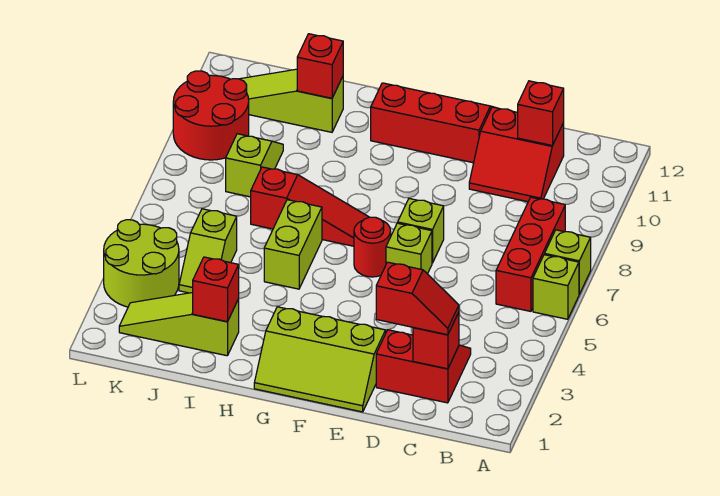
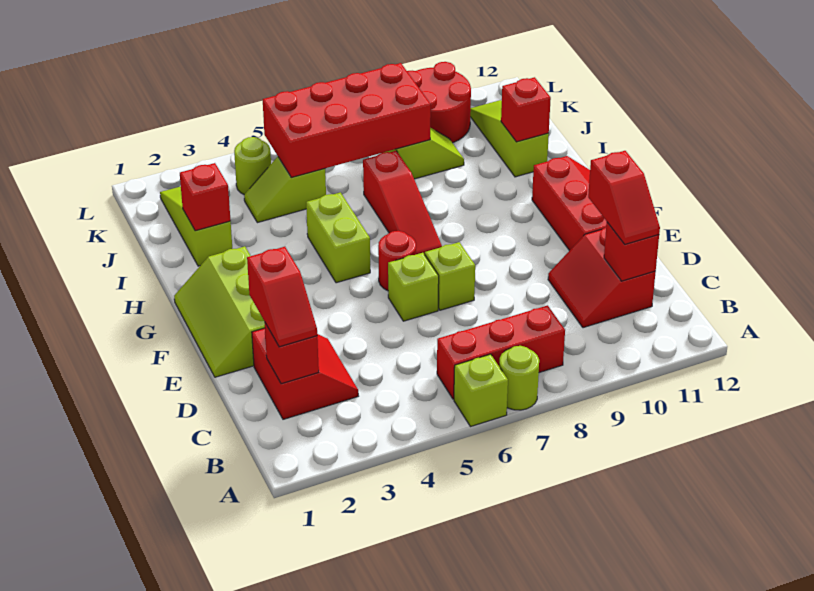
lime brick A7 level 1 -> lime round brick A7 level 1
none -> red slope C11:D11 level 3 top D
lime brick H5:H6 level 1 -> lime brick G5:H5 level 1
none -> red brick J5:K8 level 2
lime round brick K3:L4 level 1 -> lime round brick K4 level 1

